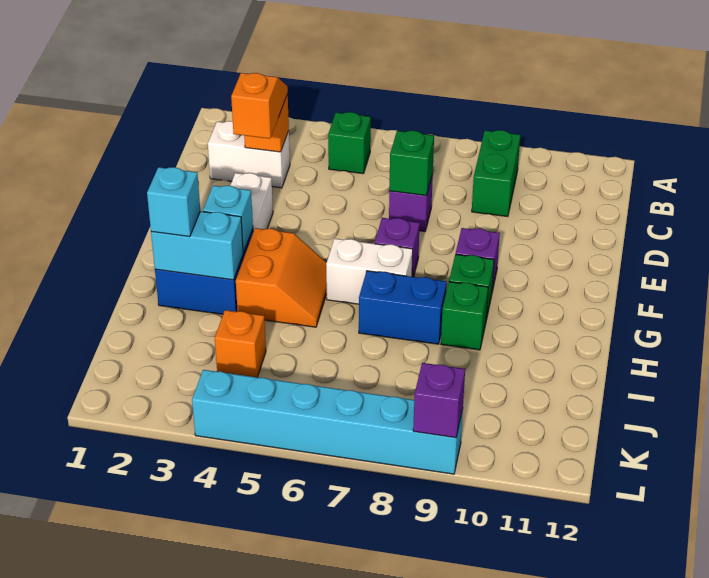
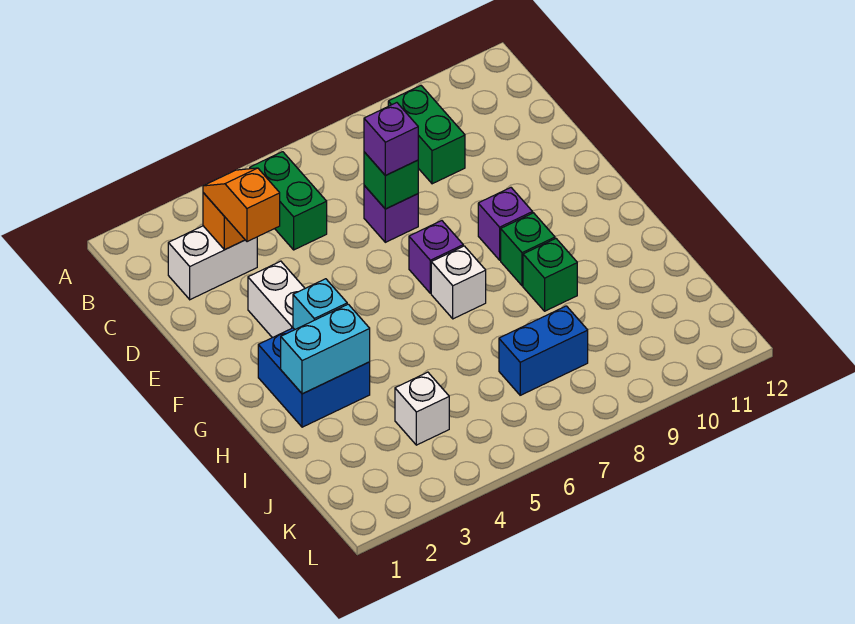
green brick B5 level 1 -> green brick B5:C5 level 1
orange slope G4:H5 level 1 top 4 -> none
white brick G6:G7 level 1 -> white brick G7 level 1
cyan brick H2 level 3 -> none
blue brick H7:H8 level 1 -> blue brick J7:J8 level 1
orange brick J4 level 1 -> white brick J4 level 1
cyan brick L4:L9 level 1 -> none
purple brick L9 level 2 -> purple brick D7 level 3

